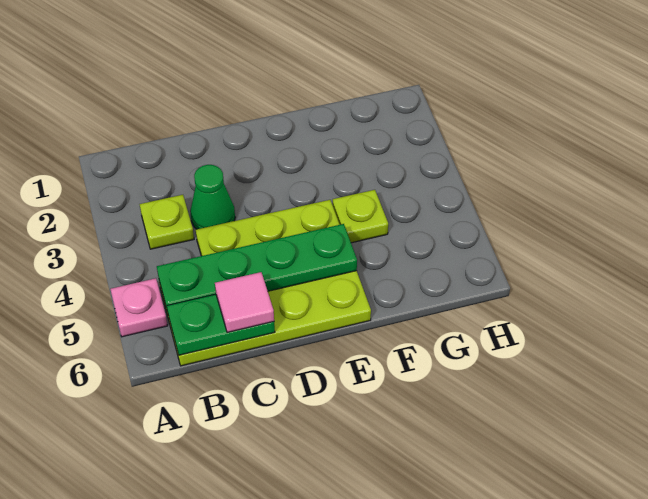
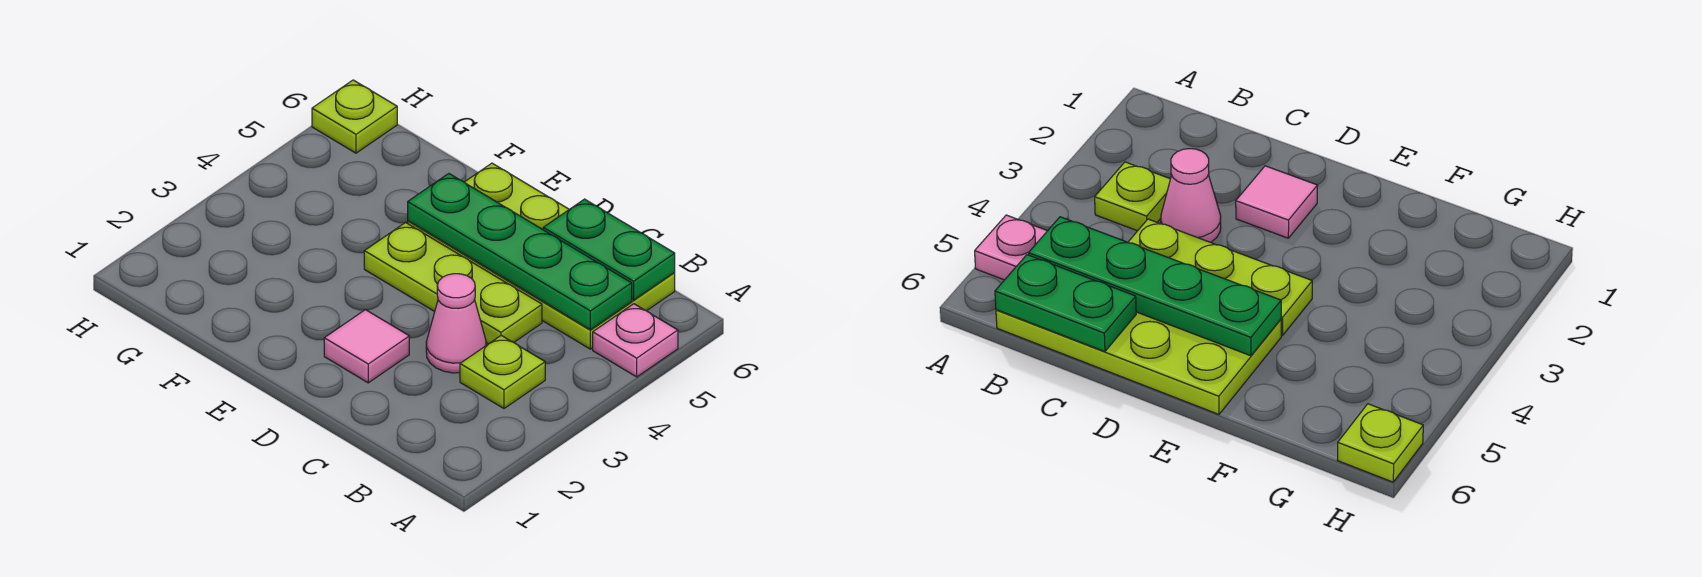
green cone C3 level 1 -> pink cone C3 level 1
pink tile C6 level 3 -> pink tile D2 level 1
lime plate F4 level 1 -> lime plate H6 level 1

